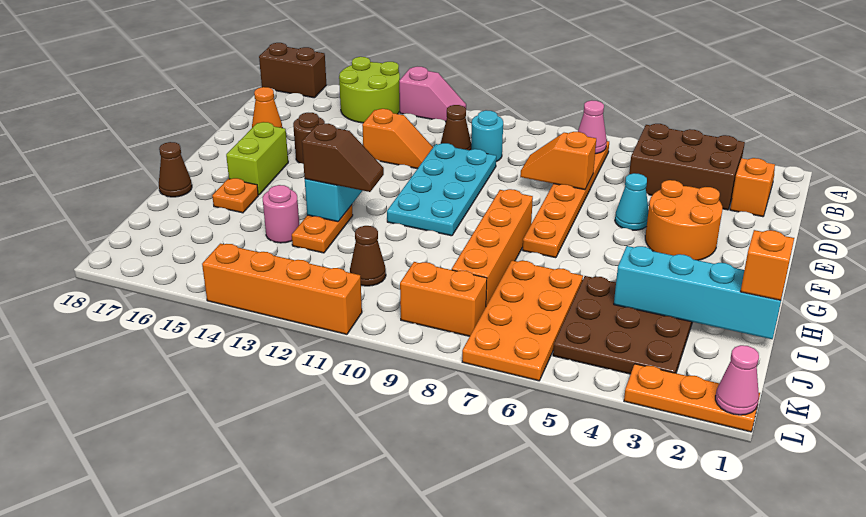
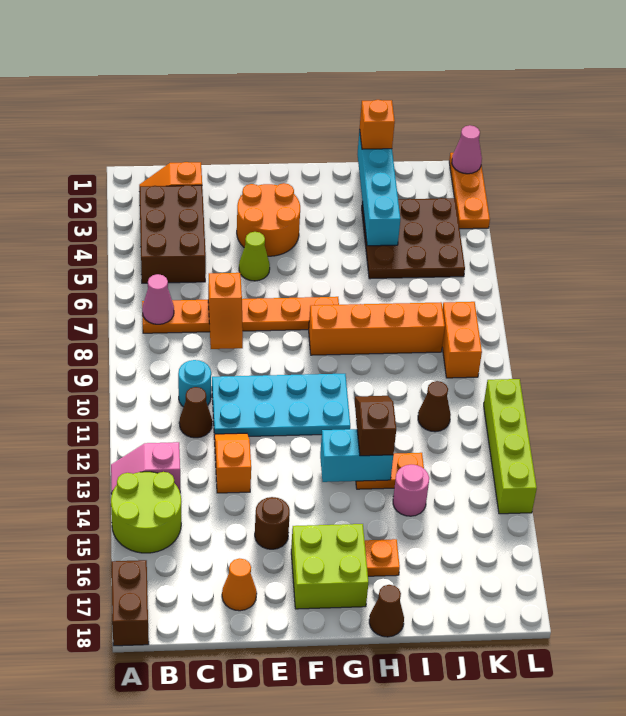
pink slope A12:A13 level 1 top 13 -> pink slope A13:B13 level 1 top B
cyan cone E5 level 1 -> lime cone E5 level 1
lime brick F16:G16 level 1 -> lime brick F16:G17 level 1
orange plate I6:L7 level 1 -> none
orange brick L11:L14 level 1 -> lime brick L11:L14 level 1

